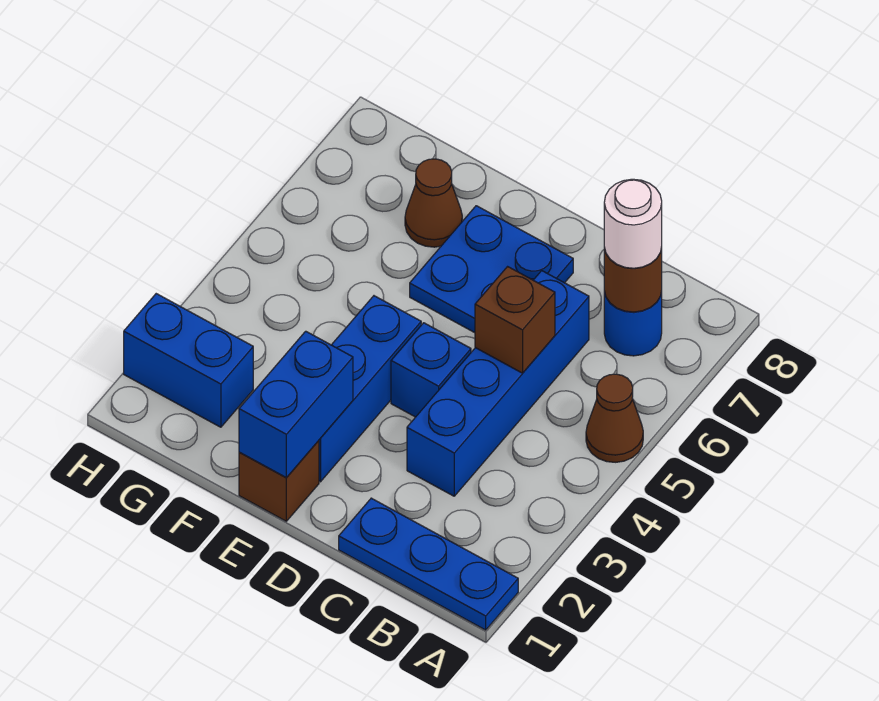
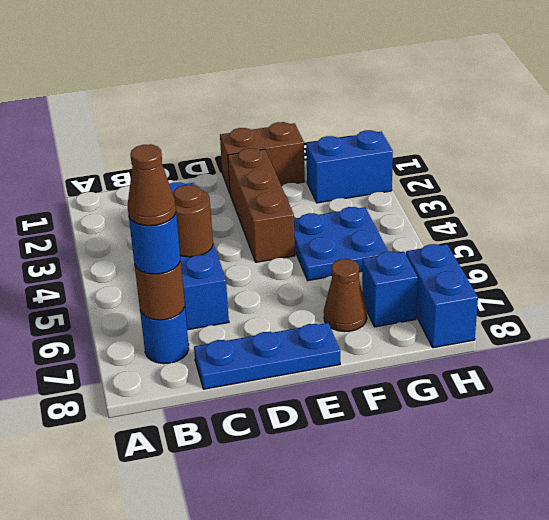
blue plate A1:C1 level 1 -> blue plate C8:E8 level 1
brown cone A5 level 1 -> brown cone B7 level 4
white round brick B7 level 3 -> blue round brick B7 level 3
brown brick C5 level 2 -> brown round brick C5 level 2
blue brick D4 level 1 -> blue brick G7 level 1
blue plate D6:E7 level 1 -> blue plate F4:G5 level 1
brown brick E1 level 1 -> brown brick E1:F1 level 1
blue brick E1:E2 level 2 -> blue brick H7:H8 level 1
blue brick E2:E4 level 1 -> brown brick E2:E4 level 1

